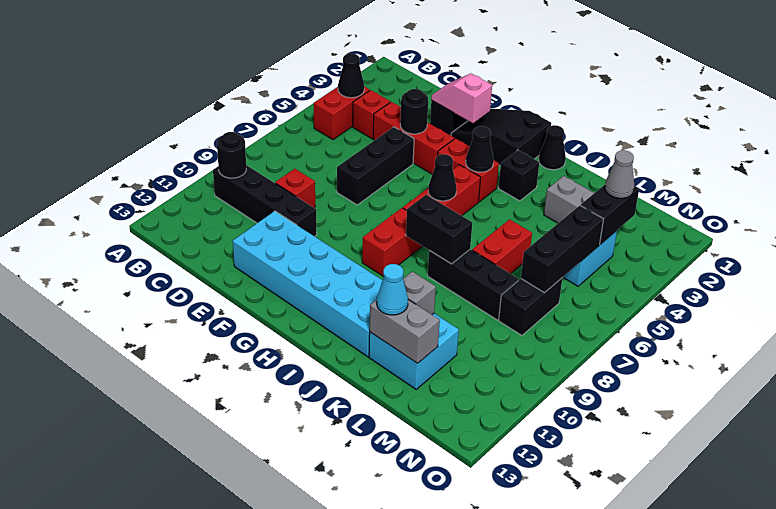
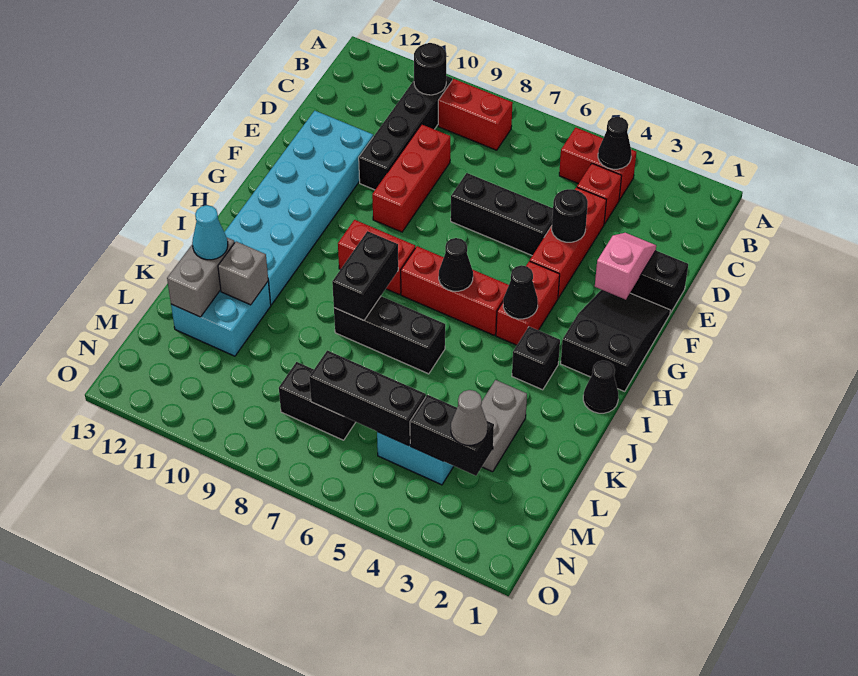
red brick D9 level 1 -> red brick D9:F9 level 1
black brick J8:L8 level 1 -> black brick J6:J8 level 1
red brick K6:K7 level 1 -> red brick B8:B9 level 1

